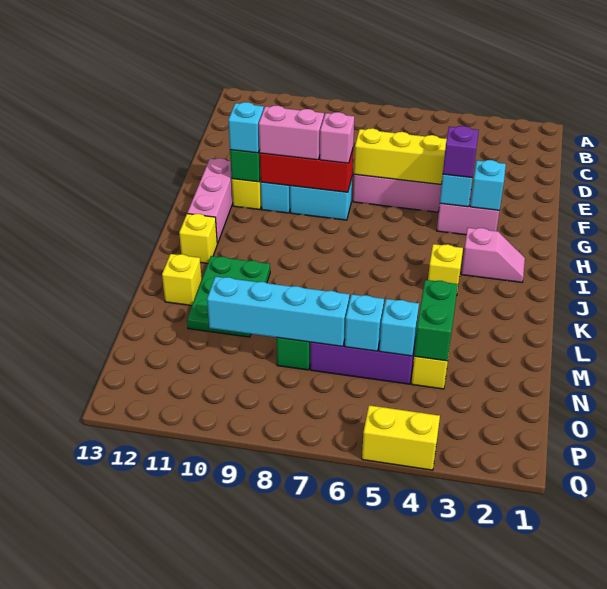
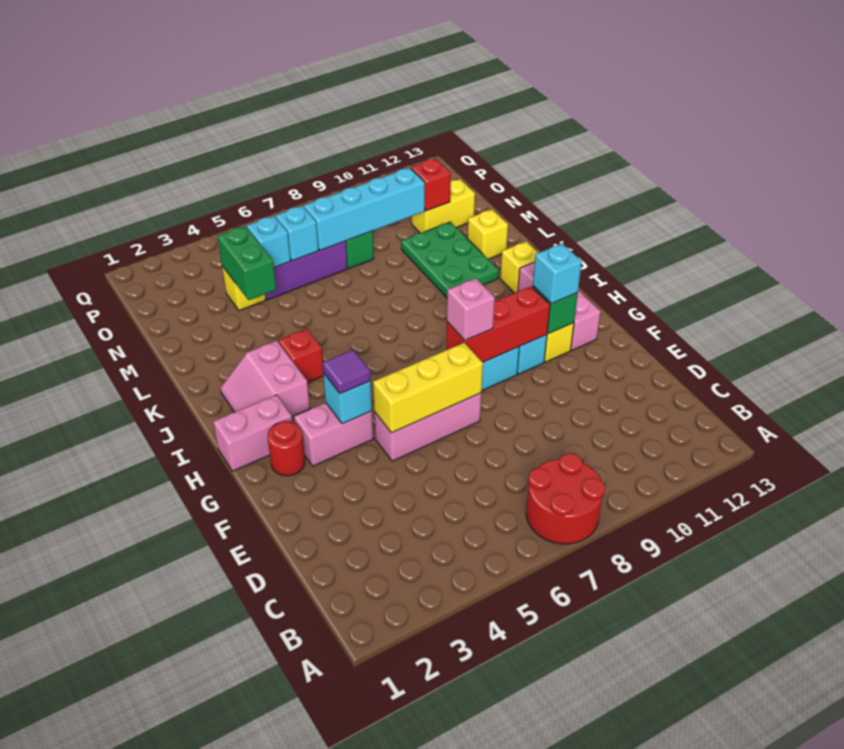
none -> red round brick A7:B8 level 1
none -> red round brick G2 level 1
cyan brick G3 level 2 -> none
purple brick G4 level 3 -> purple tile G4 level 3
pink brick G9:G10 level 3 -> pink brick H1:H2 level 1
pink slope I2:I3 level 1 top 3 -> pink slope I2:J3 level 1 top 3
yellow brick J4 level 1 -> red brick J4 level 1
none -> red brick N11 level 2
yellow brick Q4:Q5 level 1 -> yellow brick N11:N12 level 1

